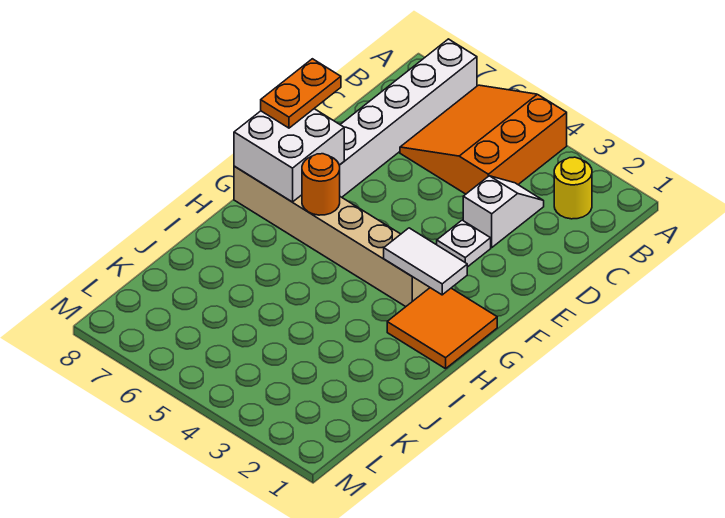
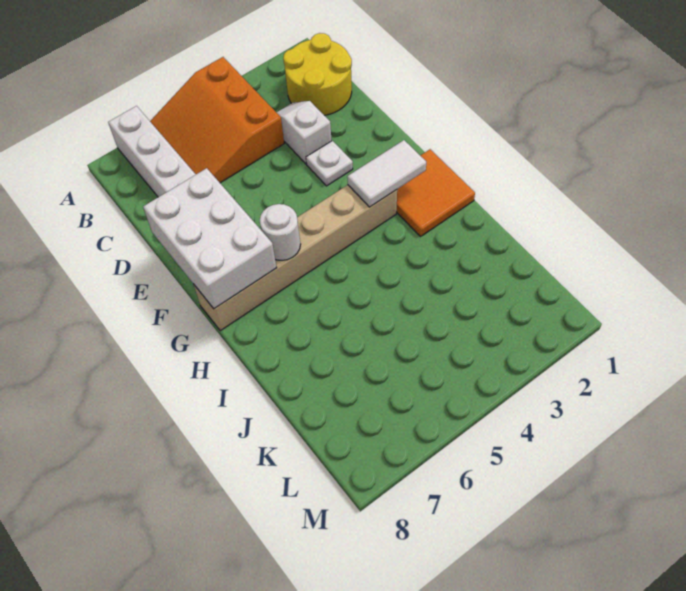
yellow round brick B2 level 1 -> yellow round brick B1:C2 level 1
orange plate E8:F8 level 3 -> none
white brick F7:G8 level 2 -> white brick E7:G8 level 2
orange round brick G6 level 2 -> white round brick G6 level 2

